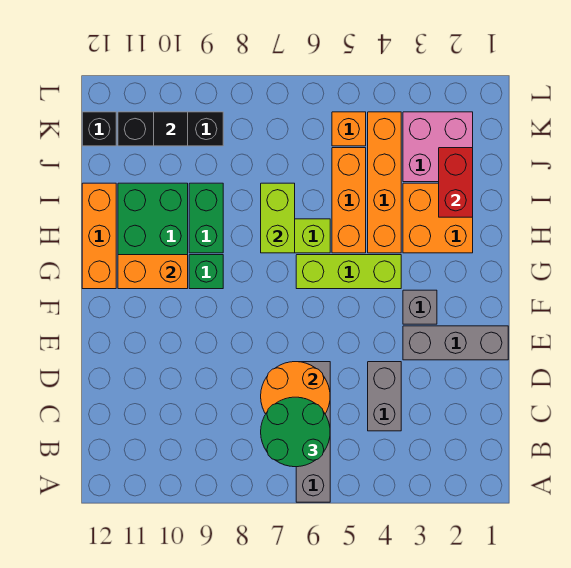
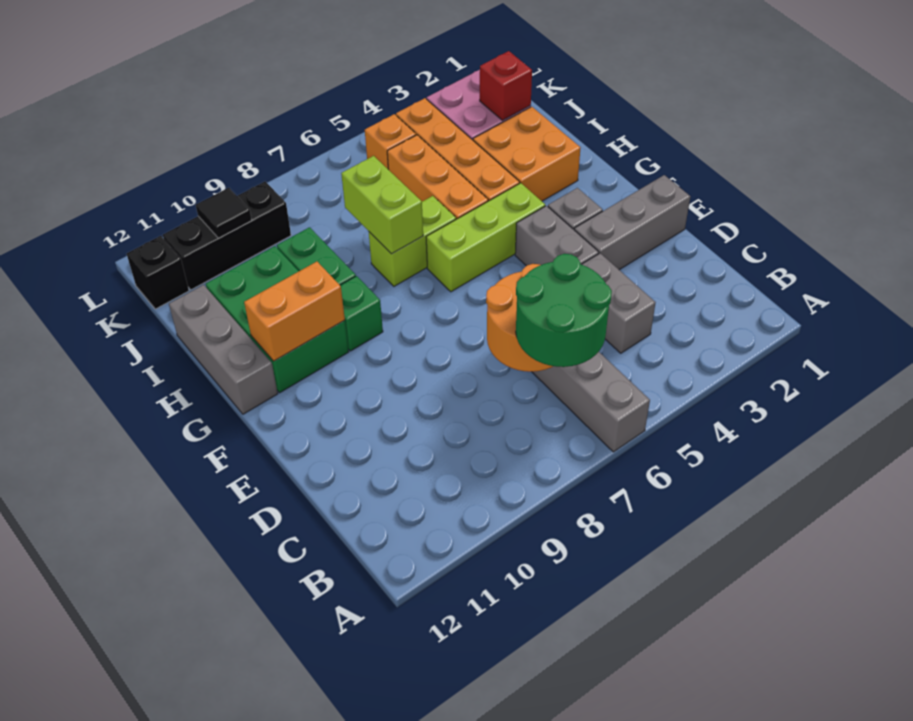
none -> grey brick E4:F4 level 1
orange brick G12:I12 level 1 -> grey brick G12:I12 level 1
red brick I2:J2 level 2 -> red brick J2 level 2

